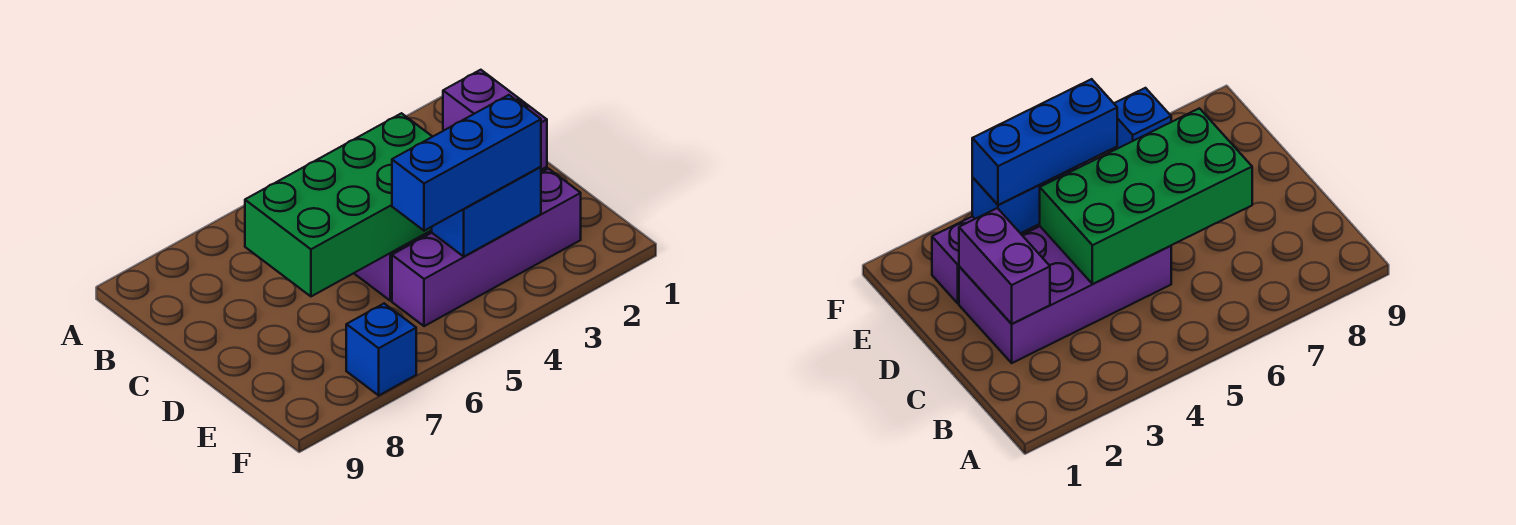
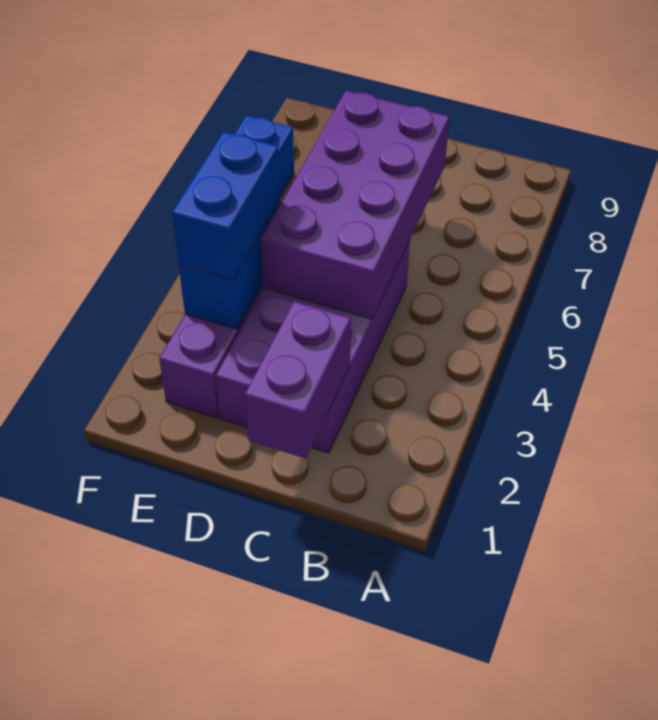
purple brick C2:D2 level 2 -> purple brick C1:C2 level 2
green brick C4:D7 level 2 -> purple brick C4:D7 level 2
blue brick E3:E5 level 3 -> blue brick E3:E4 level 3

